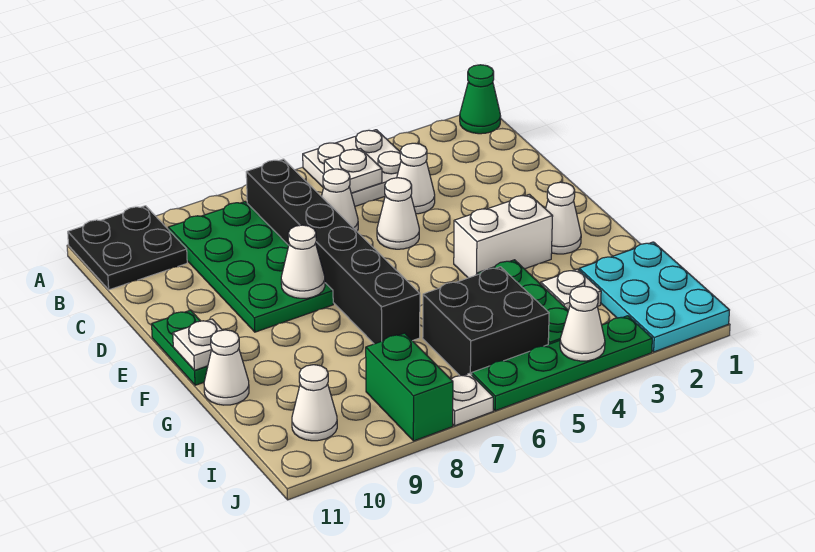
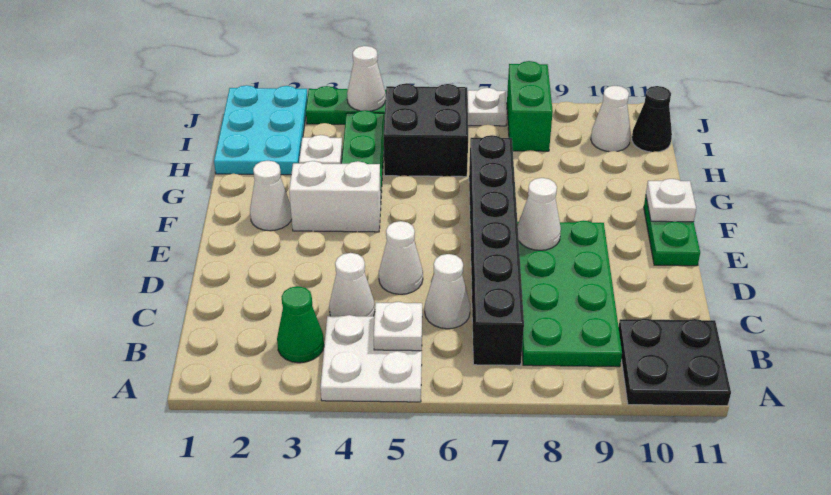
green cone A1 level 1 -> green cone B3 level 1
white cone G11 level 1 -> none
none -> black cone I11 level 1

